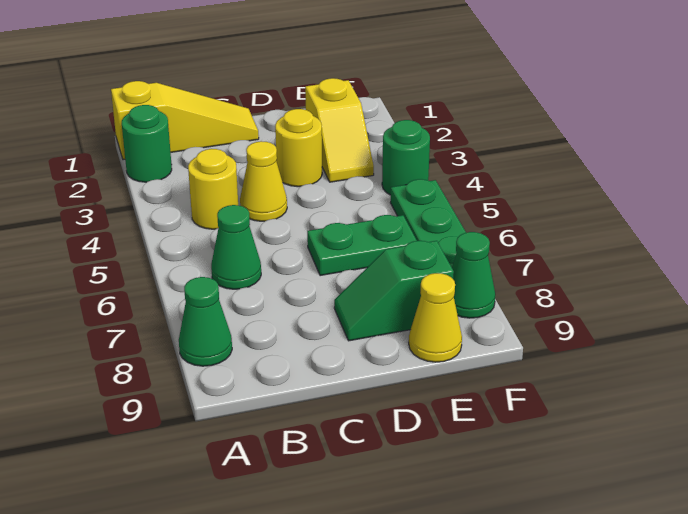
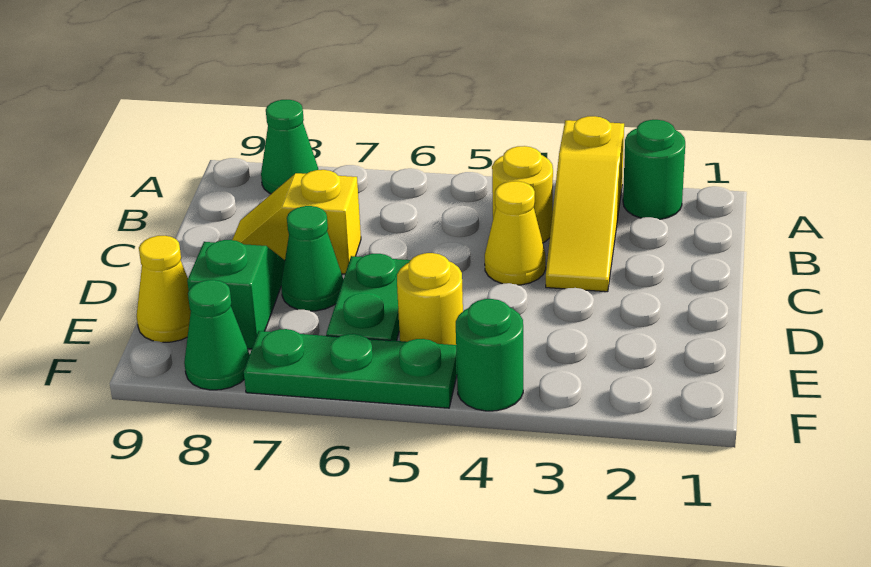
yellow slope A1:C1 level 1 top A -> yellow slope A3:C3 level 1 top A
green cone B6 level 1 -> green cone D7 level 1
yellow round brick D3 level 1 -> yellow round brick E5 level 1
yellow slope E2:E3 level 1 top 2 -> yellow slope C7:C8 level 1 top 7

